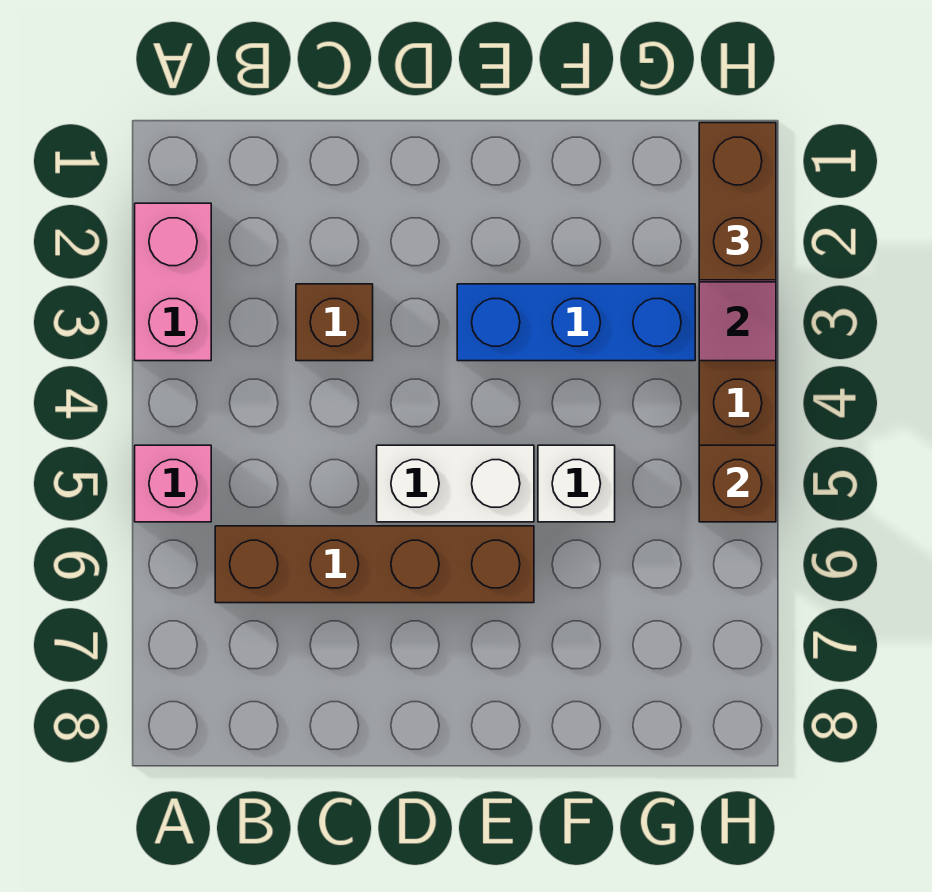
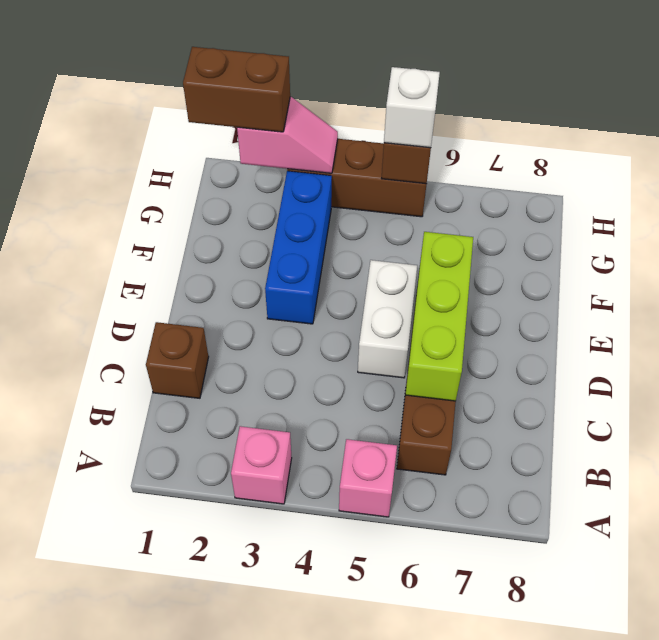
pink brick A2:A3 level 1 -> pink brick A3 level 1
brown brick C3 level 1 -> brown brick C1 level 1
none -> lime brick C6:E6 level 2
white brick F5 level 1 -> white brick H5 level 3

